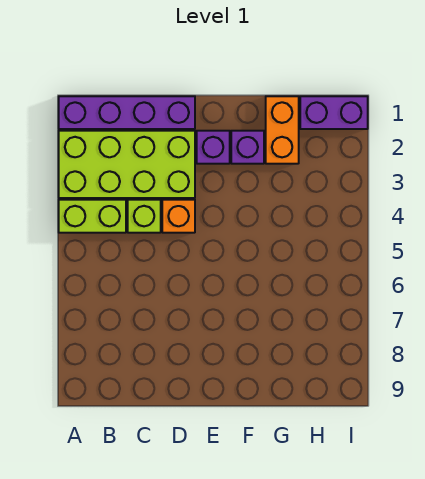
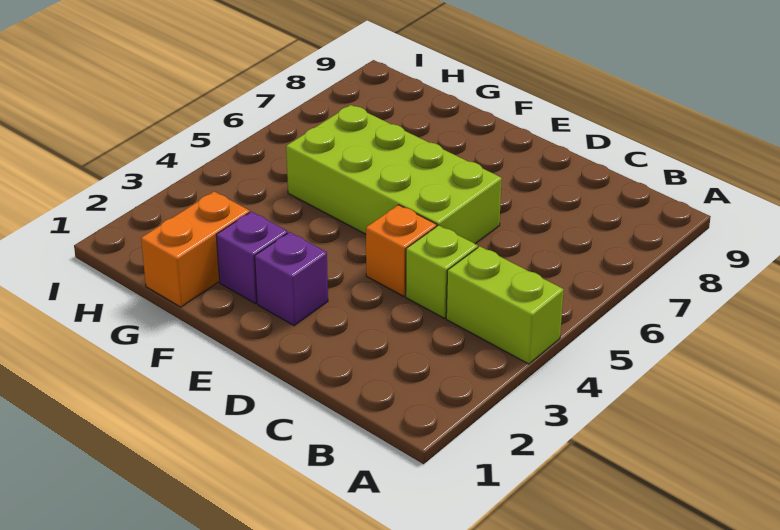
purple brick A1:D1 level 1 -> none
lime brick A2:D3 level 1 -> lime brick D5:G6 level 1
purple brick H1:I1 level 1 -> none

